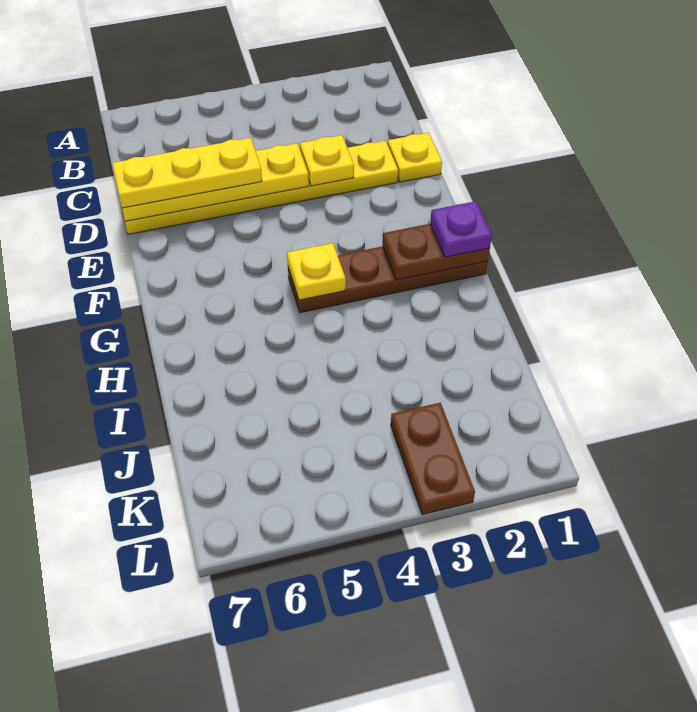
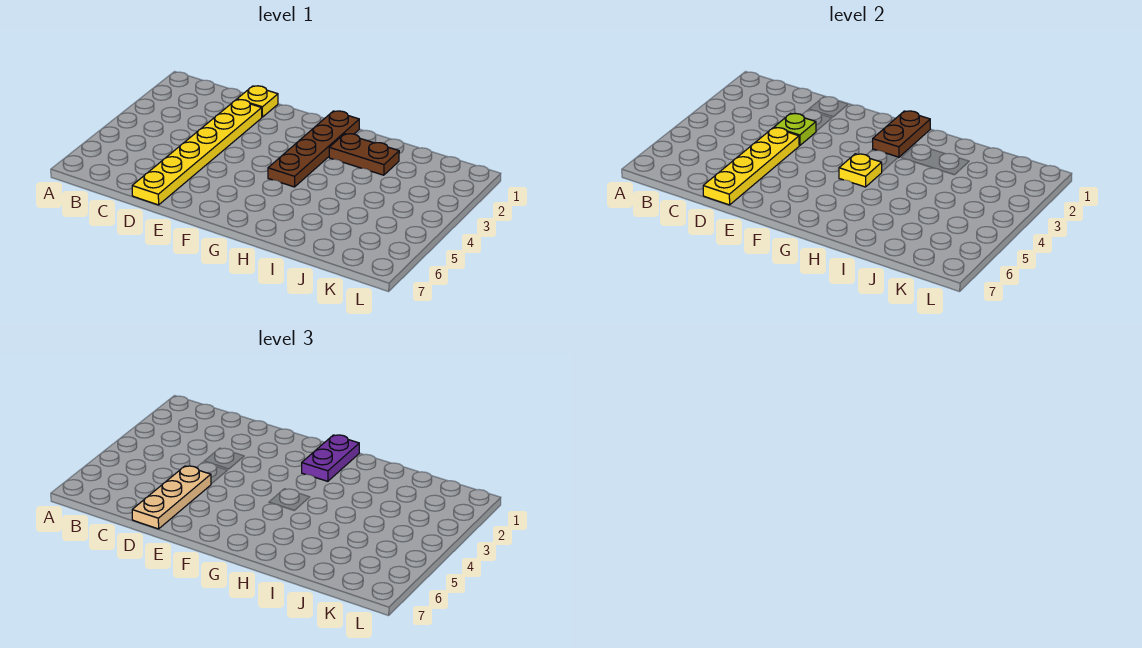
yellow plate D3 level 2 -> lime plate D3 level 2
yellow plate D5:D7 level 3 -> tan plate D5:D7 level 3
purple plate G1 level 3 -> purple plate G1:G2 level 3
brown plate K3:L3 level 1 -> brown plate H2:I2 level 1

